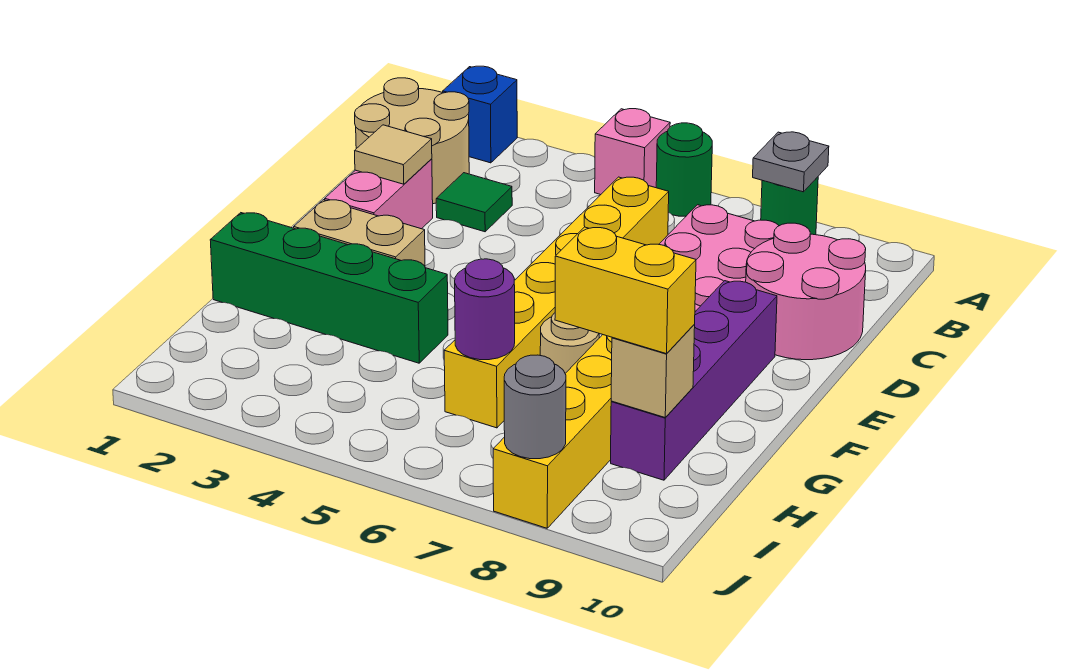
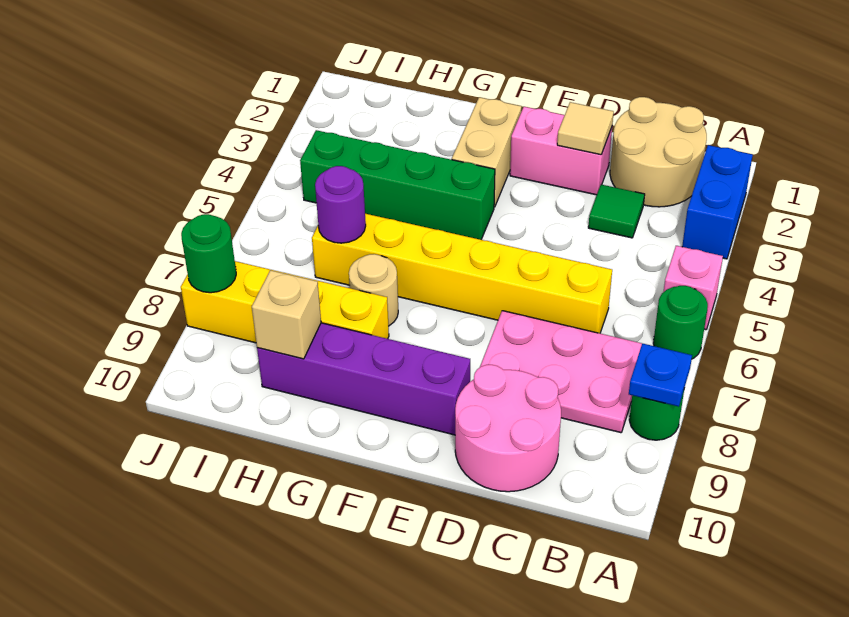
blue brick A2 level 1 -> blue brick A2:A3 level 1
grey plate A8 level 2 -> blue plate A8 level 2
green brick G1:G4 level 1 -> green brick F4:I4 level 1
yellow brick H8:H9 level 3 -> none
grey round brick J8 level 2 -> green round brick J8 level 2

